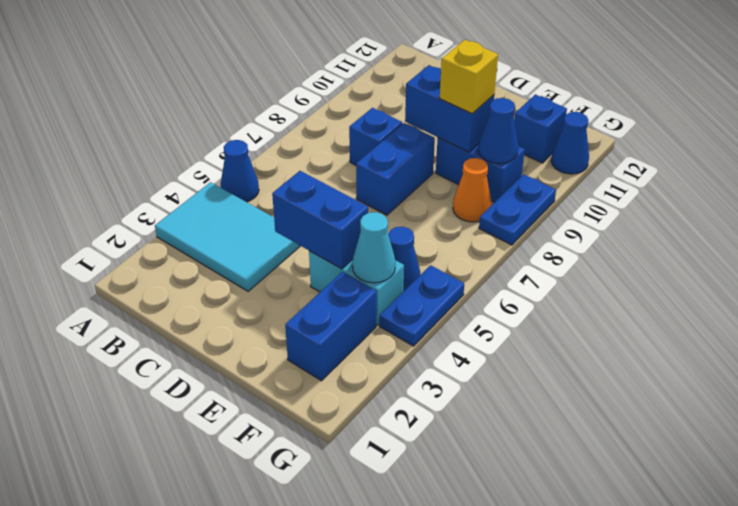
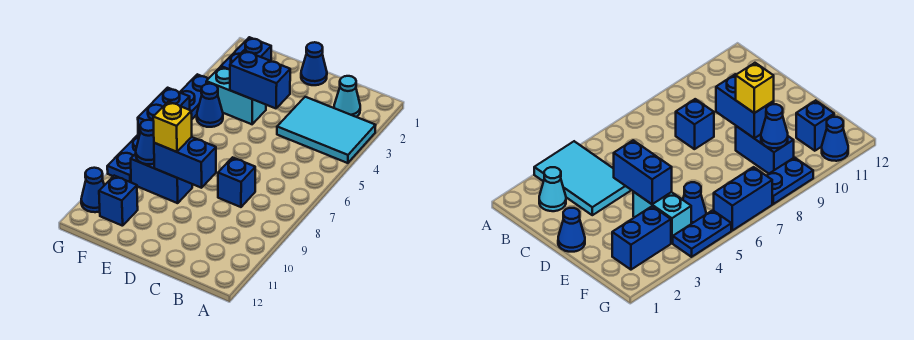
blue cone A5 level 1 -> blue cone D1 level 1
blue brick D7:D8 level 1 -> blue brick G6:G7 level 1
cyan cone F4 level 2 -> cyan cone B2 level 1
orange cone F8 level 1 -> none

